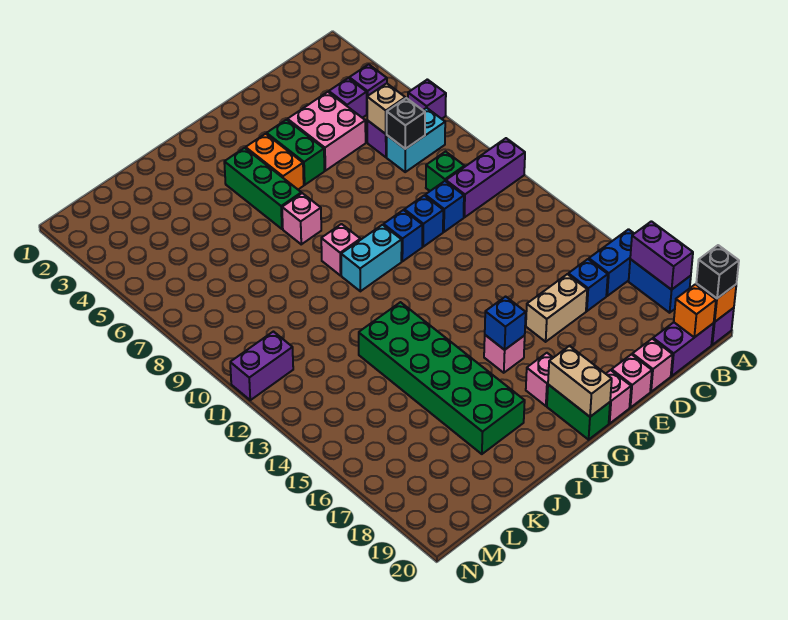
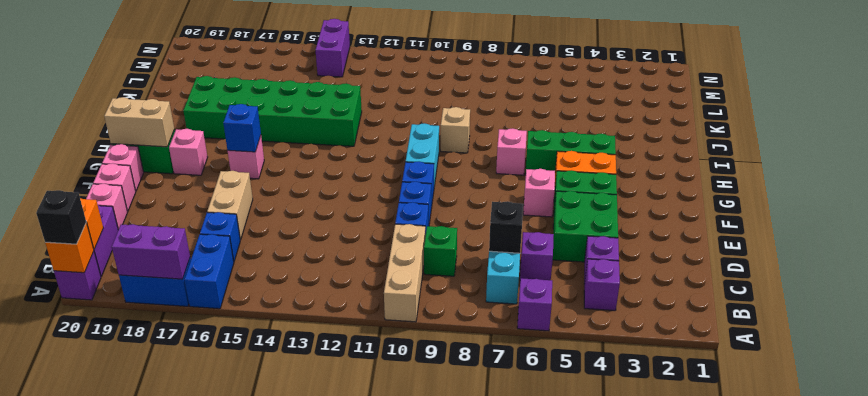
purple brick A10:C10 level 1 -> tan brick A10:C10 level 1
tan brick C6 level 2 -> tan brick I9 level 1
pink brick D4:E5 level 1 -> green brick D4:E5 level 1
pink brick H9 level 1 -> pink brick F6 level 1
purple brick M11:N11 level 1 -> purple brick M14:N14 level 1

